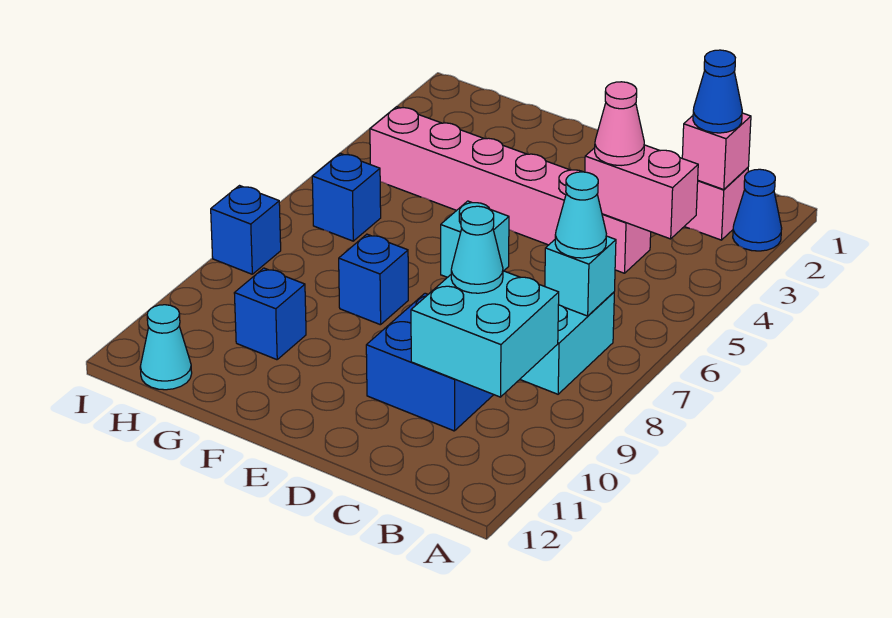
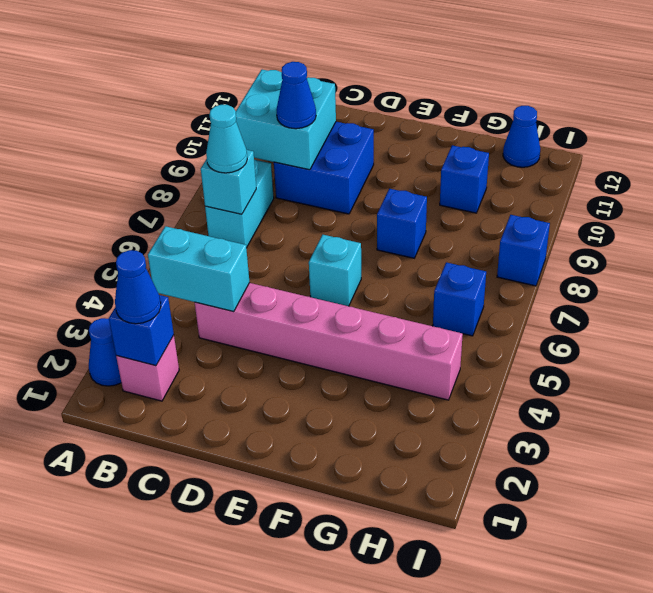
pink brick B2 level 2 -> blue brick B2 level 2
pink brick B4:C4 level 2 -> cyan brick B4:C4 level 2
pink cone C4 level 3 -> none
cyan cone C9 level 3 -> blue cone C9 level 3
cyan cone H12 level 1 -> blue cone H12 level 1

